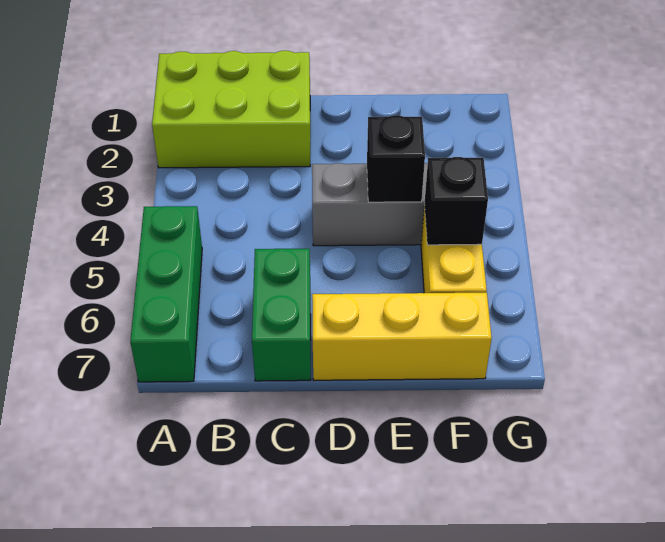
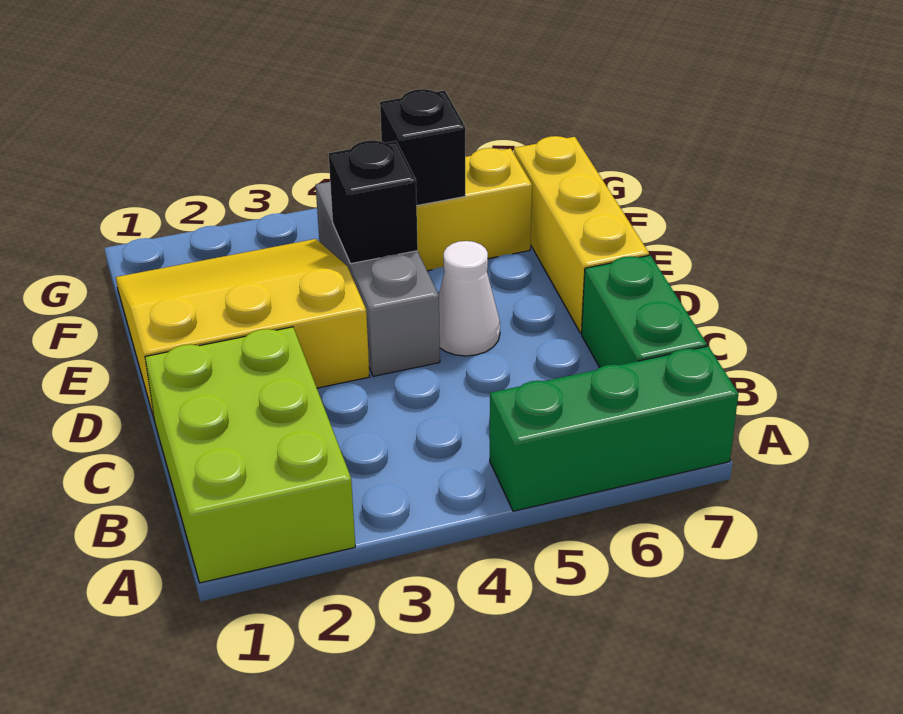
green brick C6:C7 level 1 -> green brick B7:C7 level 1
none -> yellow slope D1:F3 level 1 top D
none -> white cone D5 level 1

